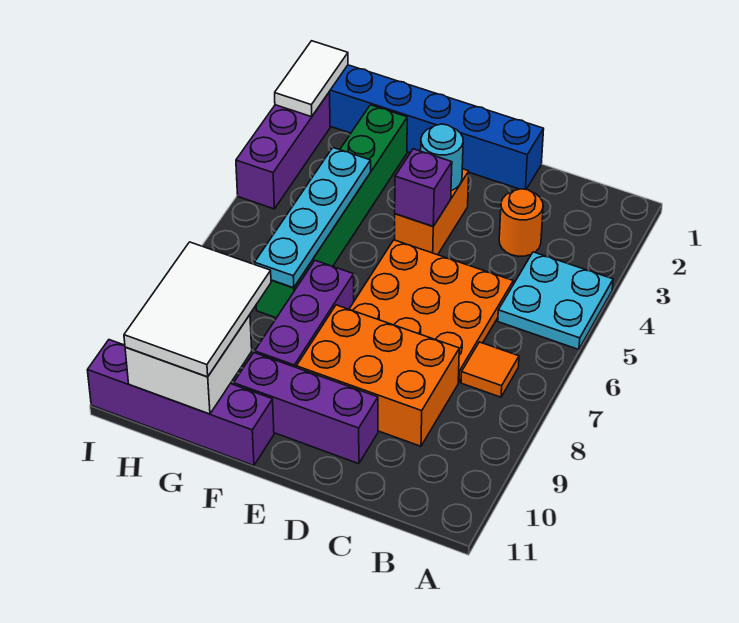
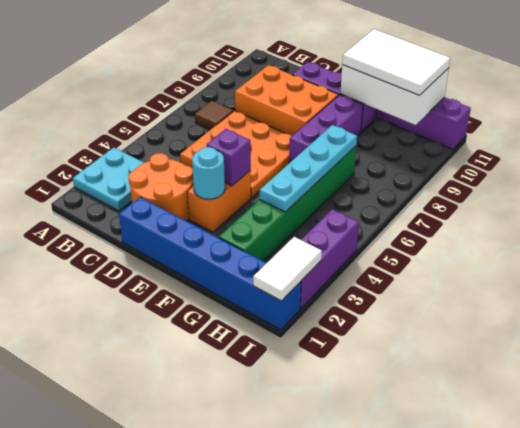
cyan plate A4:B5 level 1 -> cyan plate A2:B3 level 1
orange tile B7 level 1 -> brown tile B7 level 1
orange round brick C3 level 1 -> orange round brick C2:D3 level 1
white tile G9:H11 level 3 -> white tile F10:H11 level 3
white brick G10:H11 level 2 -> white brick F10:H11 level 2

